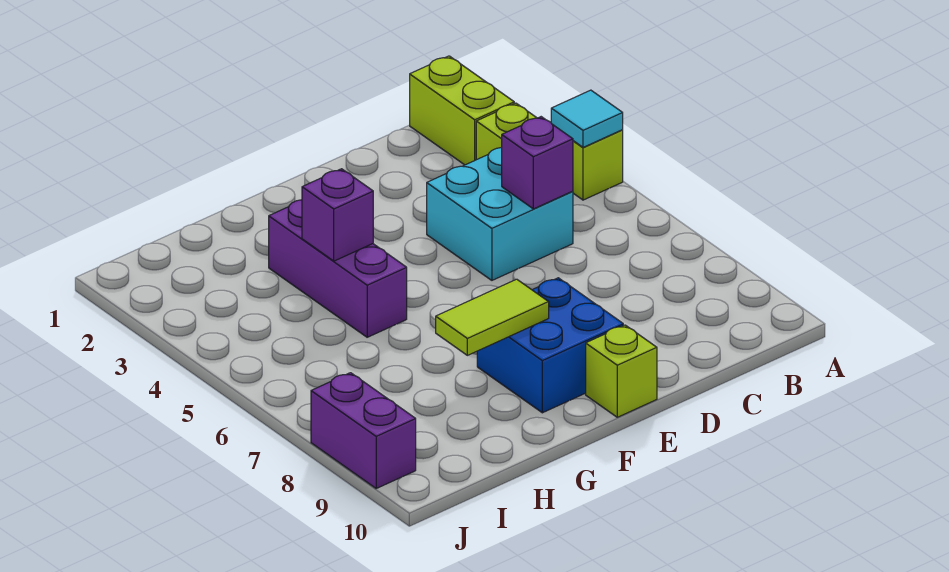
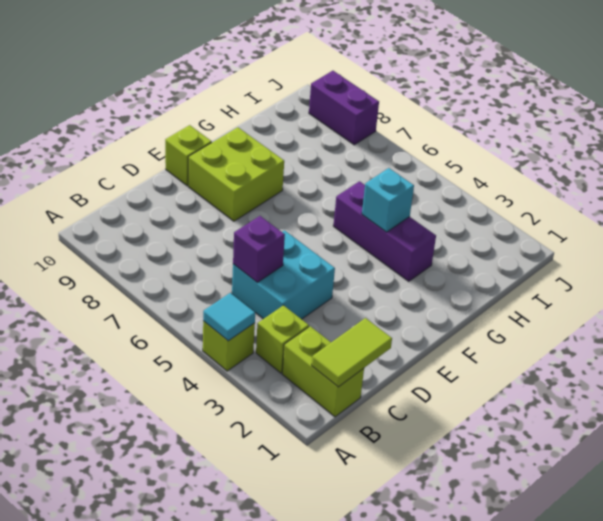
blue brick E8:F9 level 1 -> lime brick E8:F9 level 1
lime tile F8:G8 level 2 -> lime tile B1:C1 level 2
purple brick G4 level 2 -> cyan brick G4 level 2

